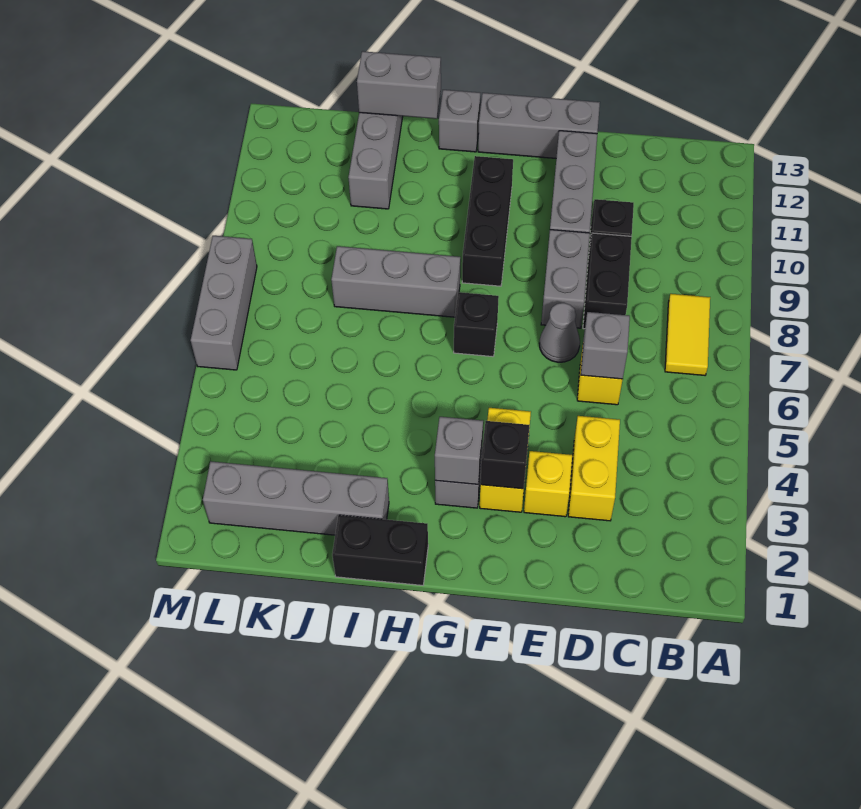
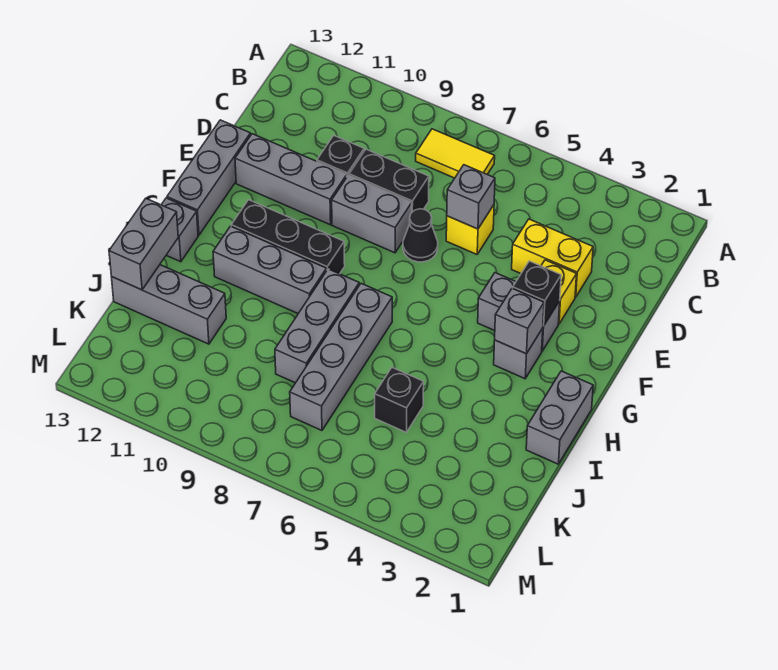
grey cone E7 level 1 -> black cone E7 level 1
yellow brick F3:F4 level 1 -> grey brick F3:F4 level 1
black brick G7 level 1 -> black brick J5 level 1
black brick H1:I1 level 1 -> grey brick H1:I1 level 1
grey brick I2:L2 level 1 -> grey brick H7:K7 level 1
grey brick M6:M8 level 1 -> grey brick H9:H11 level 1

